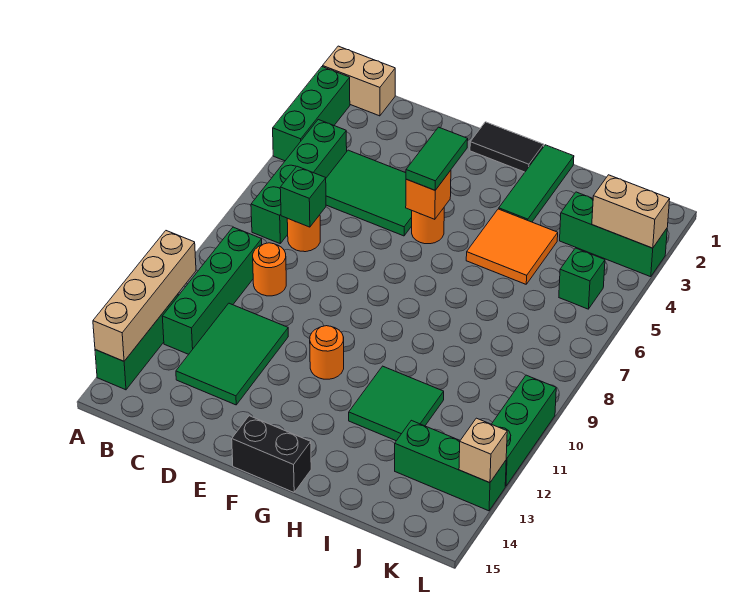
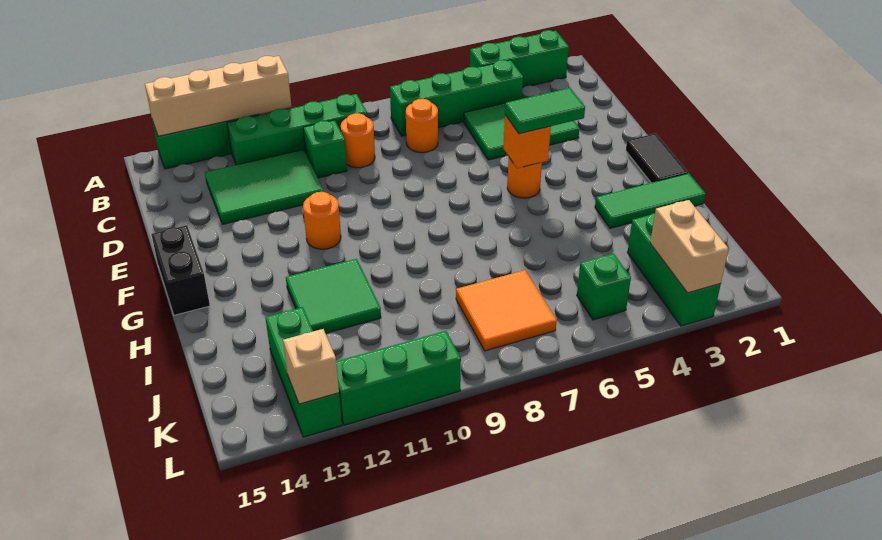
tan brick A1:B1 level 1 -> none
green tile C4:E5 level 1 -> green tile C3:D5 level 1
green brick C7 level 2 -> green brick C10 level 1
orange tile H4:I5 level 1 -> orange tile J7:K8 level 1

